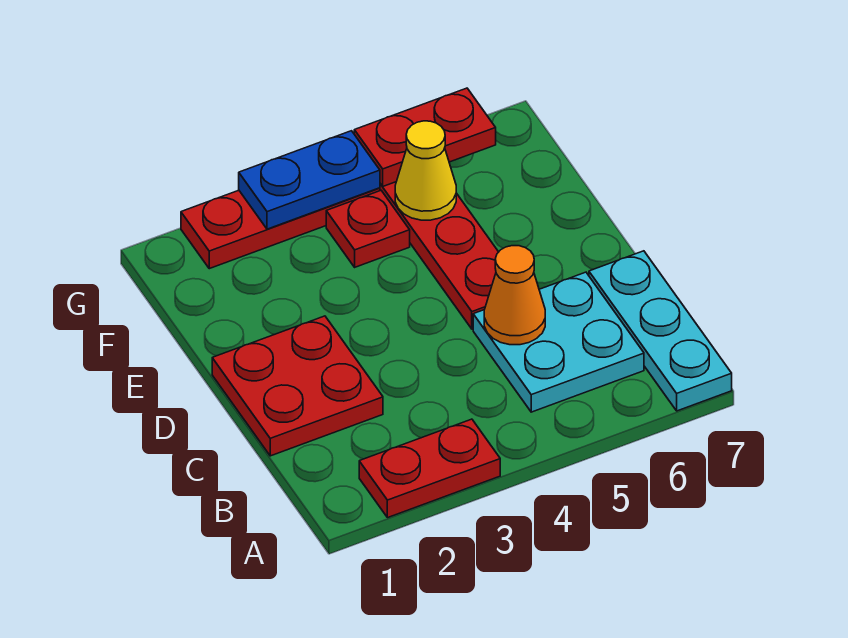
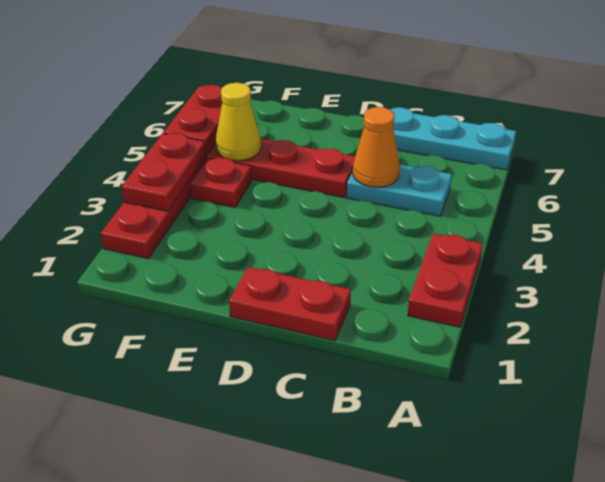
cyan plate B5:C6 level 1 -> cyan plate B5:C5 level 1
red plate C1:D2 level 1 -> red plate C1:D1 level 1
blue plate G3:G4 level 2 -> red plate G3:G4 level 2

